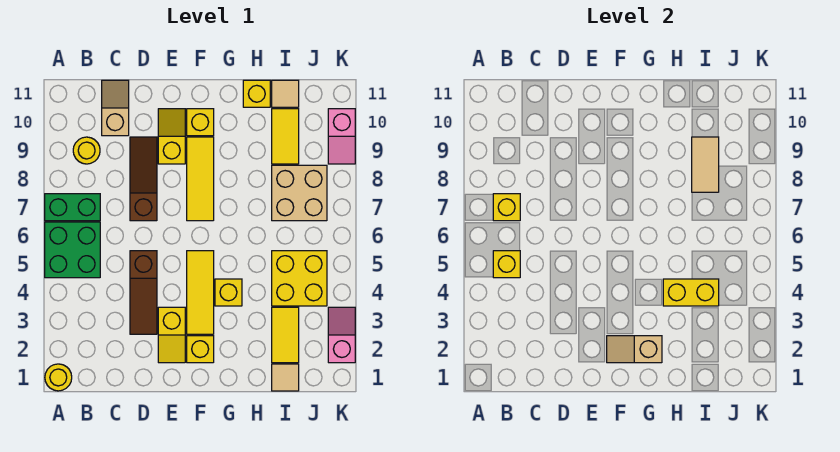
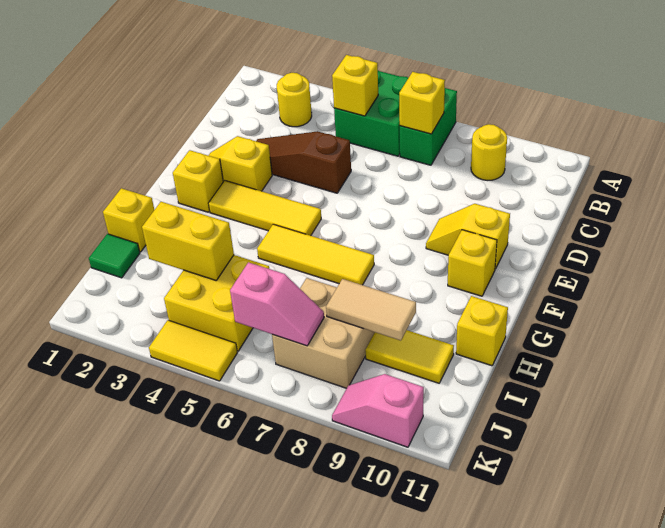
yellow round brick A1 level 1 -> yellow round brick B3 level 1
tan slope C10:C11 level 1 top 10 -> none
brown slope D7:D9 level 1 top 7 -> none
yellow slope E9:E10 level 1 top 9 -> yellow slope E9:E10 level 1 top 10
tan slope F2:G2 level 2 top G -> none
yellow tile F7:F9 level 1 -> yellow tile G5:G7 level 1
yellow brick G4 level 1 -> yellow brick H1 level 1
yellow brick H4:I4 level 2 -> yellow brick I3:I4 level 2
tan tile I1 level 1 -> green tile I1 level 1
yellow tile I2:I3 level 1 -> yellow tile K4:K5 level 1
tan tile I11 level 1 -> none
pink slope K2:K3 level 1 top 2 -> pink slope J6:J7 level 2 top 6

